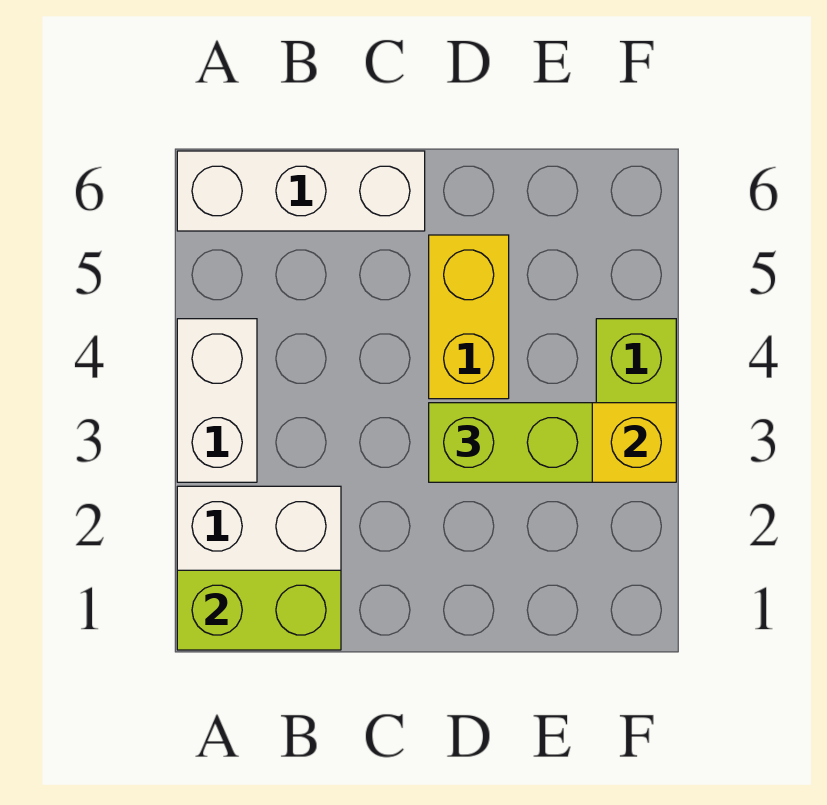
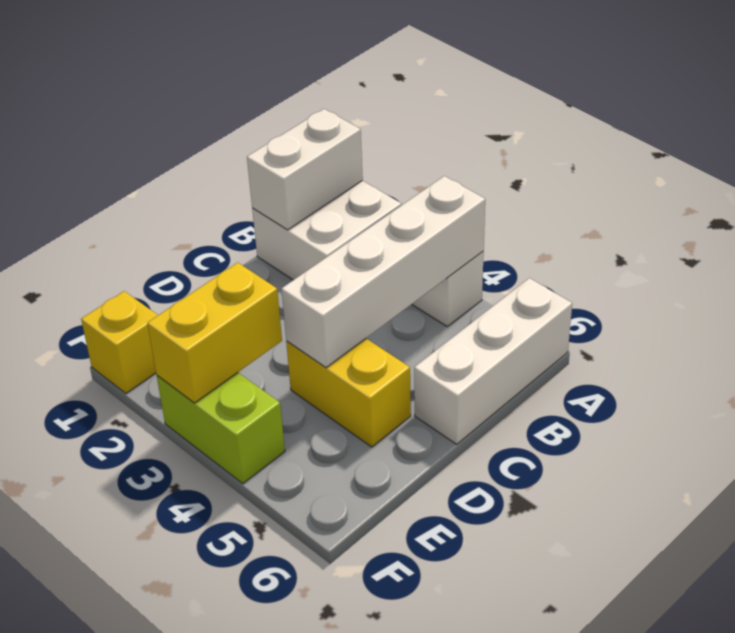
lime brick A1:B1 level 2 -> white brick A1:B1 level 2
none -> white brick A4:D4 level 2
lime brick D3:E3 level 3 -> none
none -> yellow brick F1 level 1

